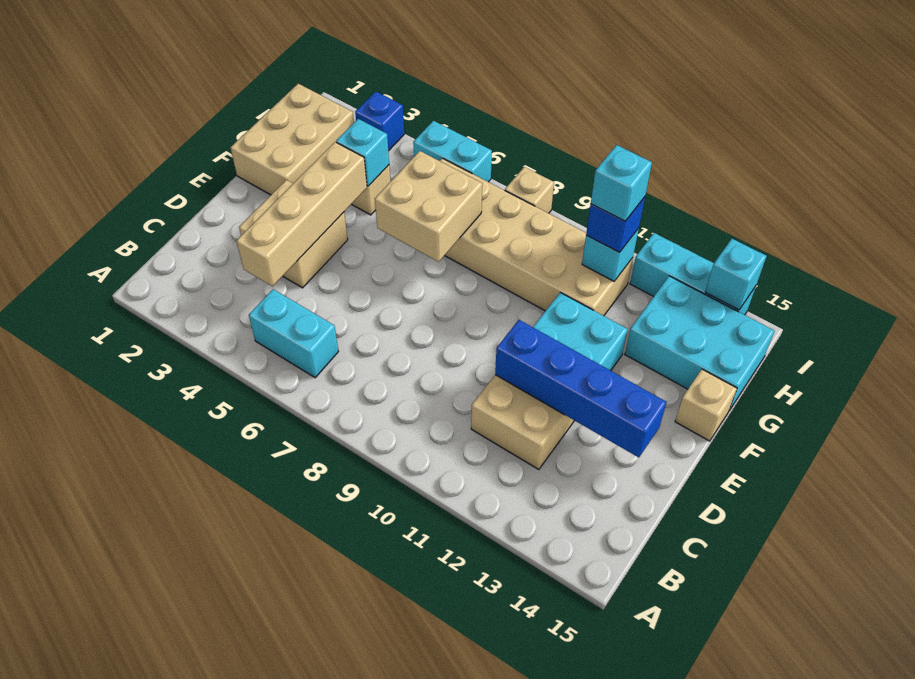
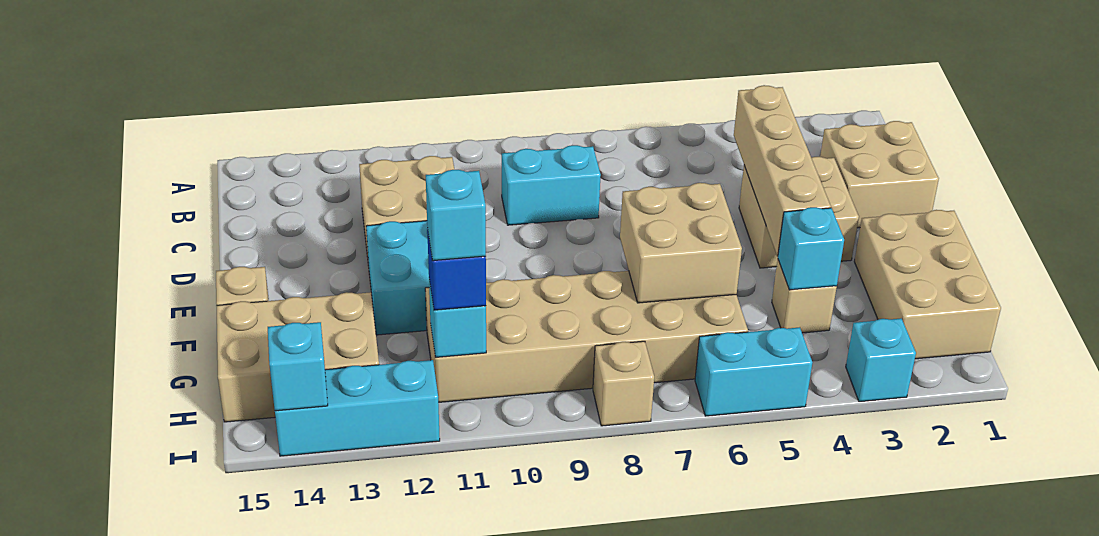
cyan brick B5:B6 level 1 -> cyan brick C8:C9 level 1
none -> tan brick C1:D2 level 1
blue brick D11:D14 level 2 -> none
cyan brick G13:H15 level 1 -> tan brick G13:H15 level 1
blue brick I3 level 1 -> cyan brick I3 level 1

